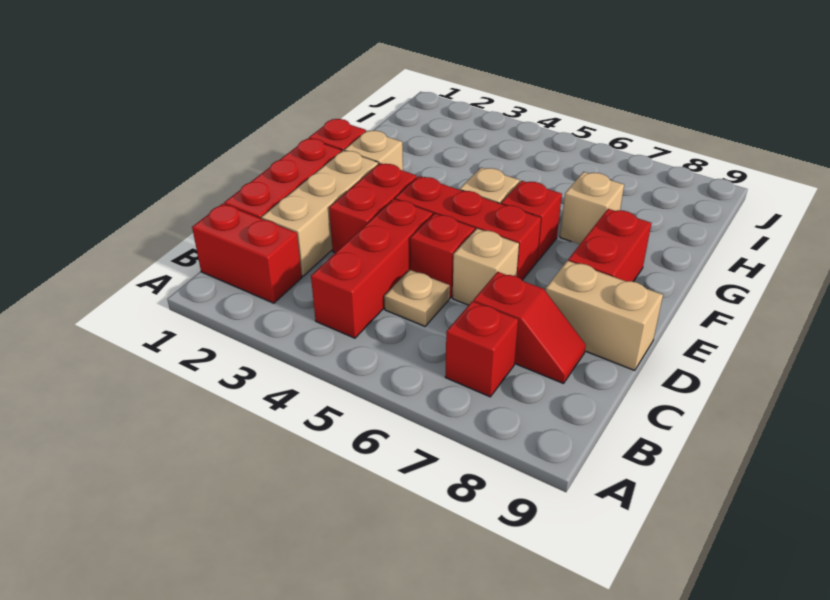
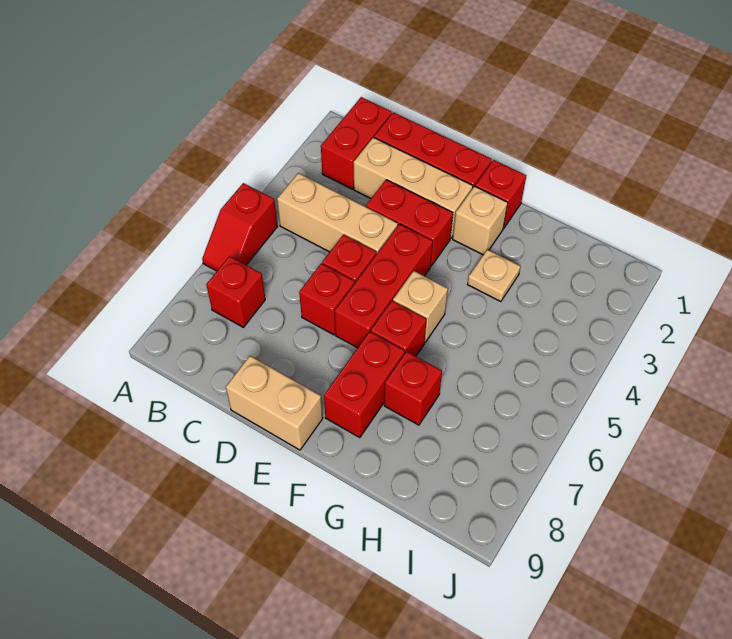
red brick B4:D4 level 1 -> tan brick B4:D4 level 1
tan plate C5 level 1 -> tan plate G3 level 1
red slope C7:C8 level 1 top 7 -> red slope A5:A6 level 1 top 5
tan brick D6 level 1 -> red brick D6 level 1
tan brick D8:D9 level 1 -> tan brick D9:E9 level 1
red brick E8:F8 level 1 -> red brick F7:F8 level 1
tan brick G7 level 1 -> red brick G7 level 1

